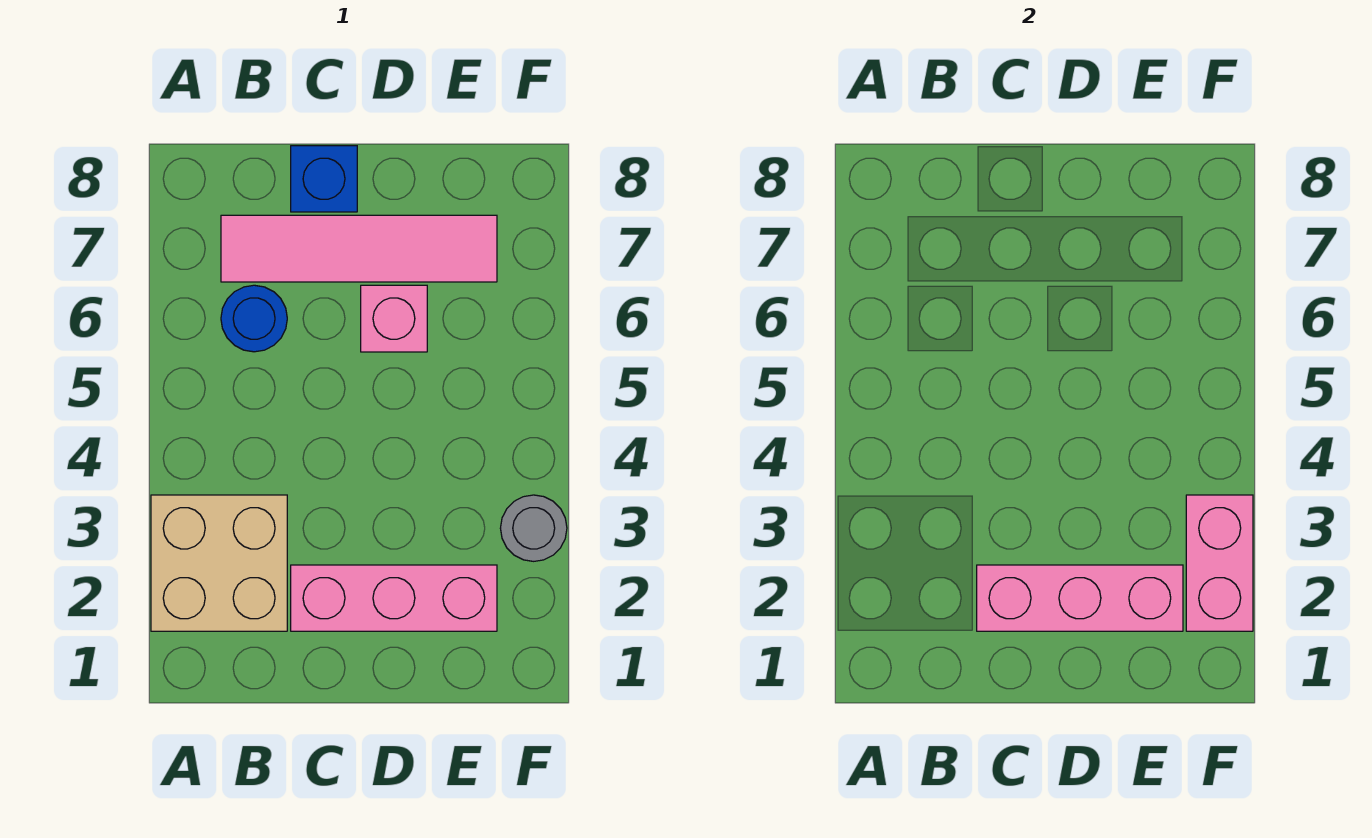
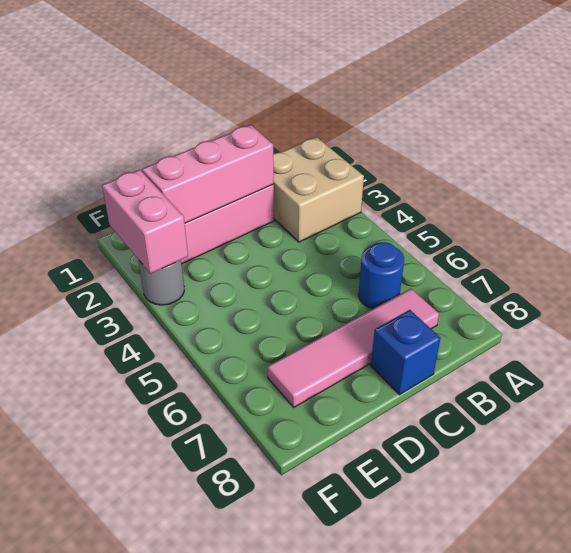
pink brick D6 level 1 -> none

